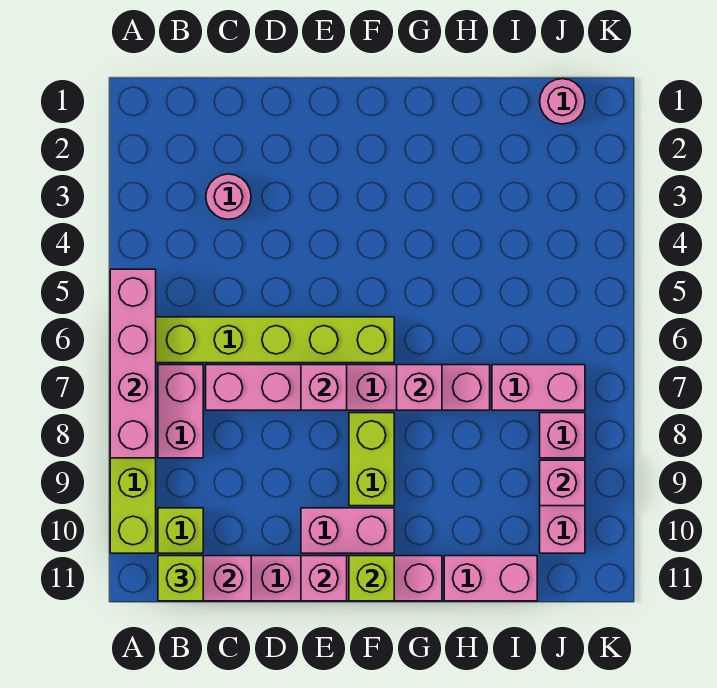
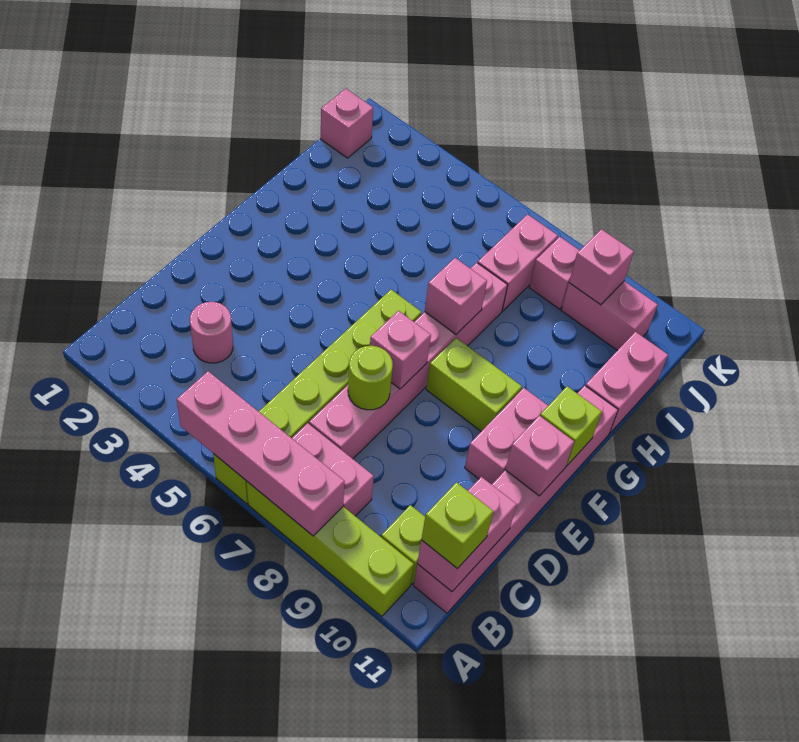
none -> lime round brick D7 level 2
pink round brick J1 level 1 -> pink brick J1 level 1

